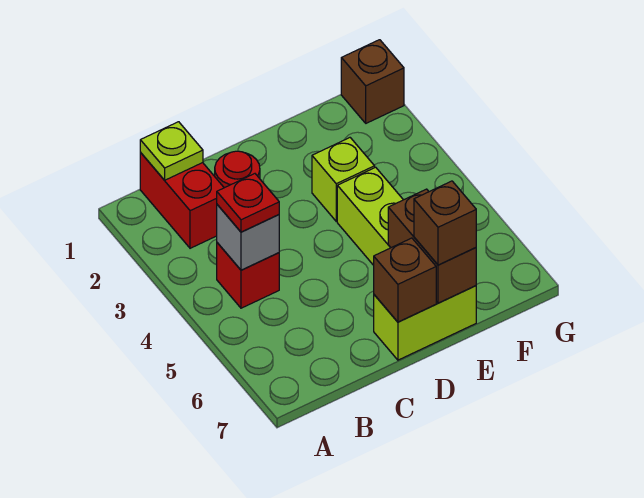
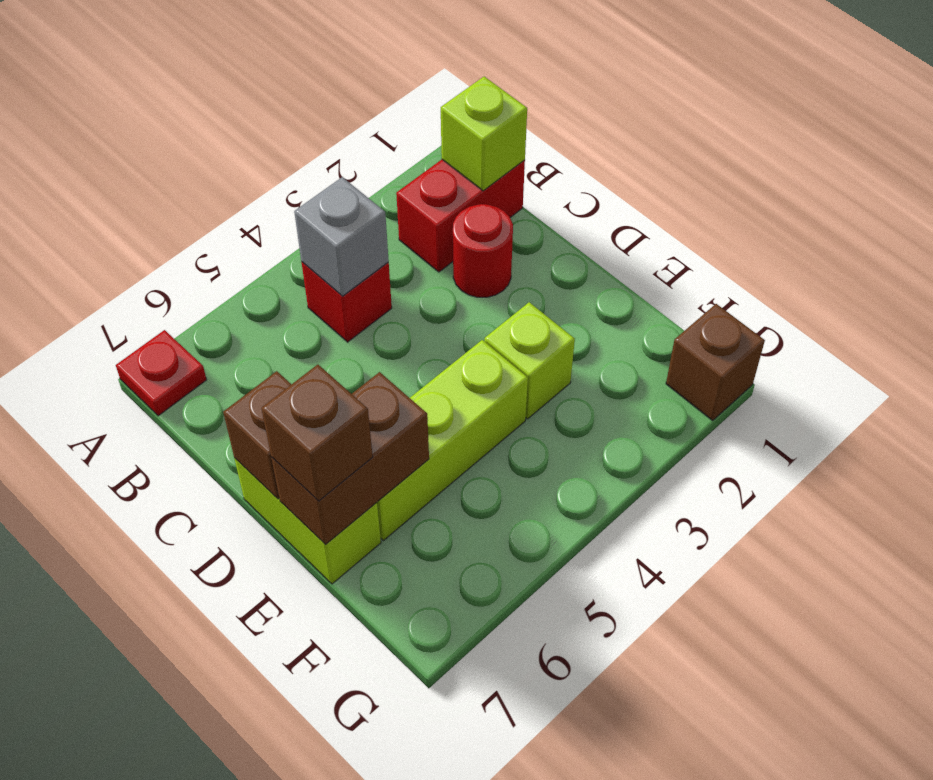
lime plate B1 level 2 -> lime brick B1 level 2
red plate B4 level 3 -> red plate A7 level 1

